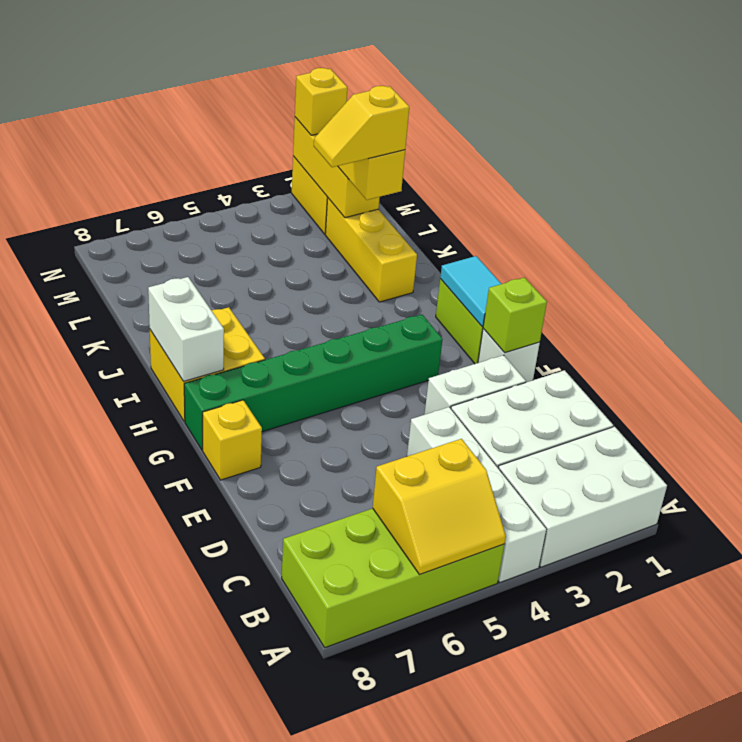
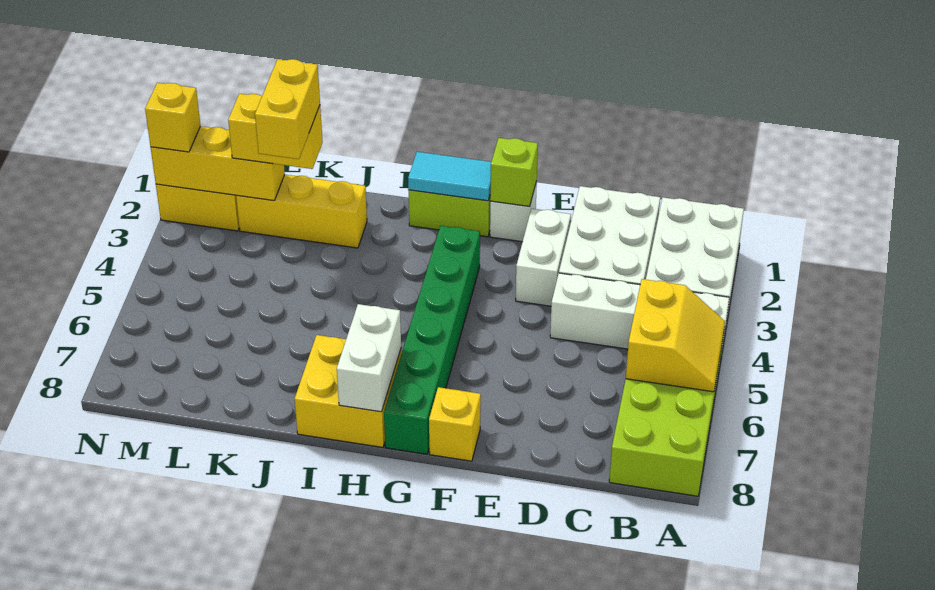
white brick H8:I8 level 2 -> white brick H7:H8 level 2
yellow slope K2:K3 level 4 top 2 -> yellow brick K2:K3 level 4

